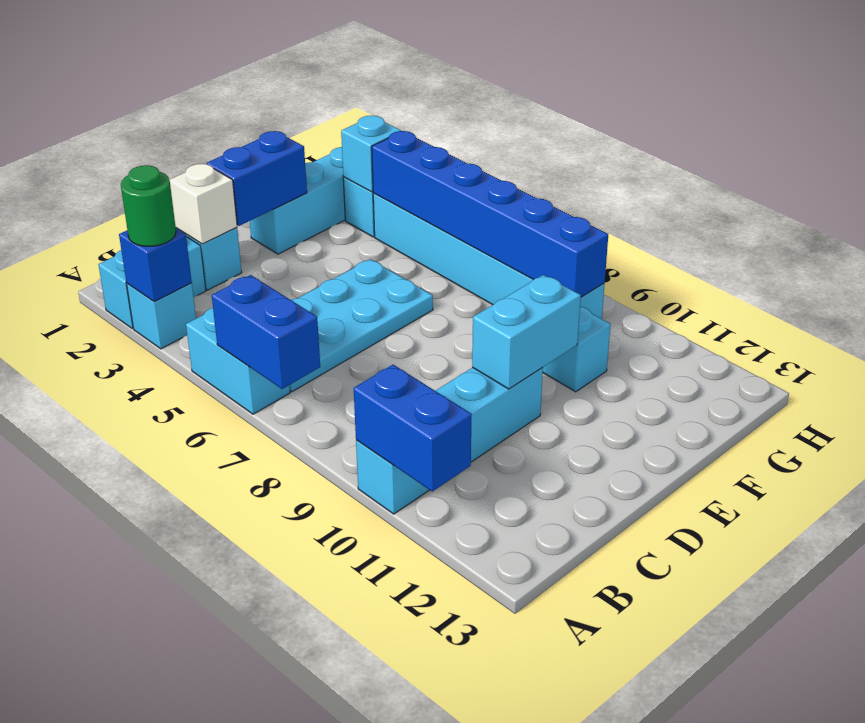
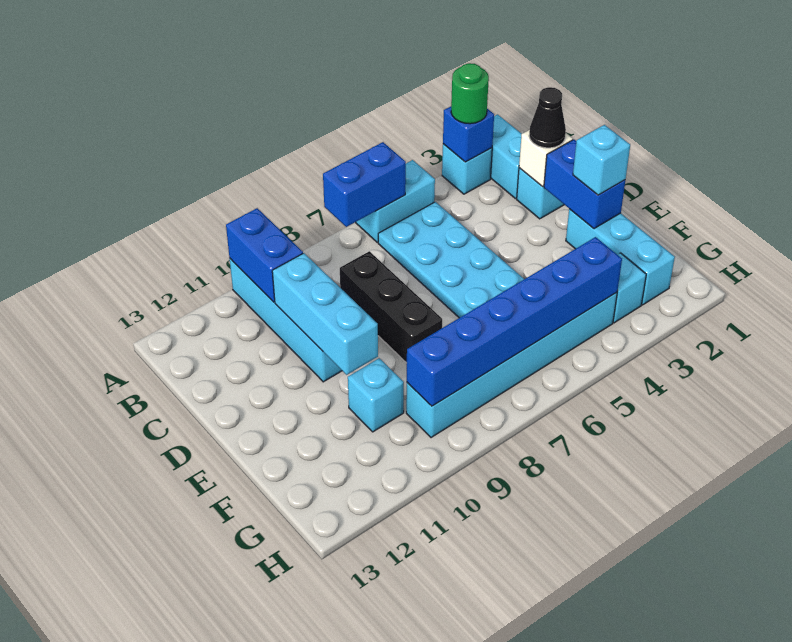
blue brick A10:A11 level 2 -> blue brick A10:B10 level 2
none -> black cone C2 level 3
none -> black brick C8:E8 level 1
cyan brick D10:E10 level 2 -> cyan brick C10:E10 level 2
cyan brick G3 level 2 -> cyan brick E2 level 3

